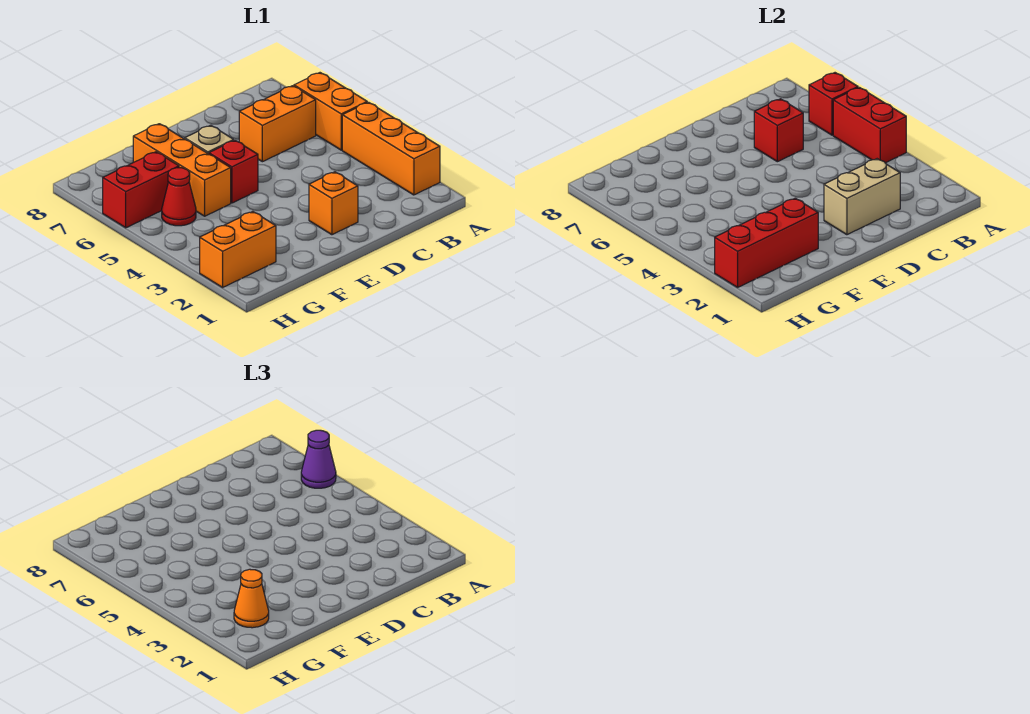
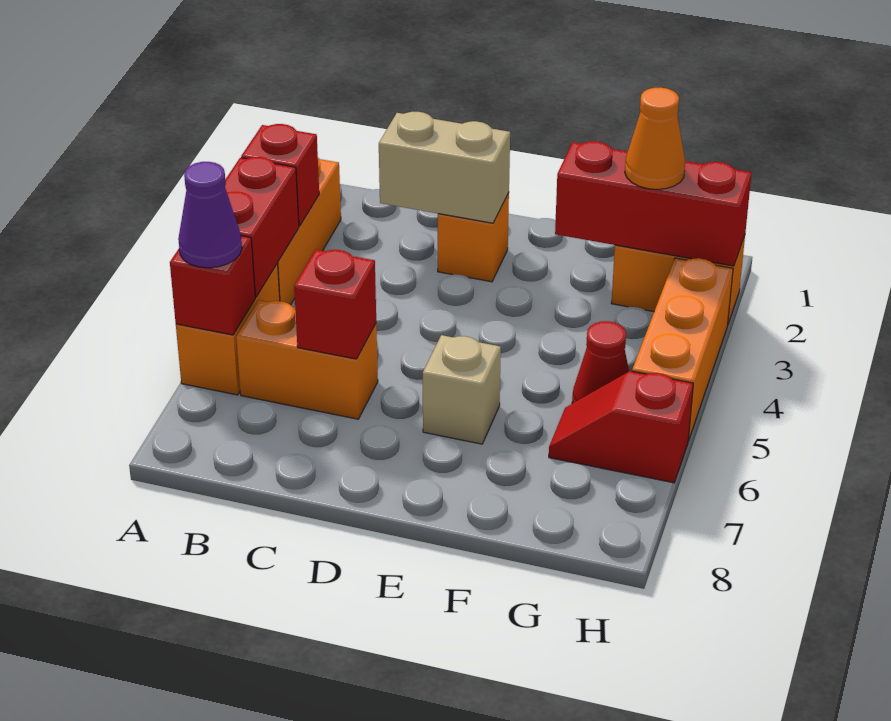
red brick E5 level 1 -> red brick A3 level 2
orange brick F5:F7 level 1 -> orange brick H3:H5 level 1
red brick G6:H6 level 1 -> red slope G6:H6 level 1 top H

